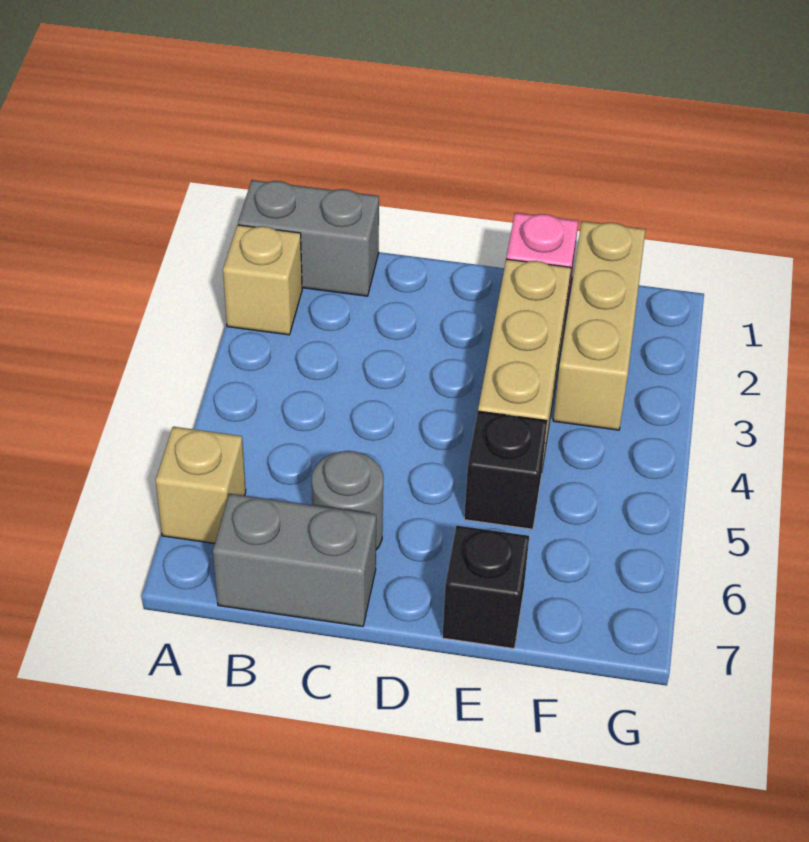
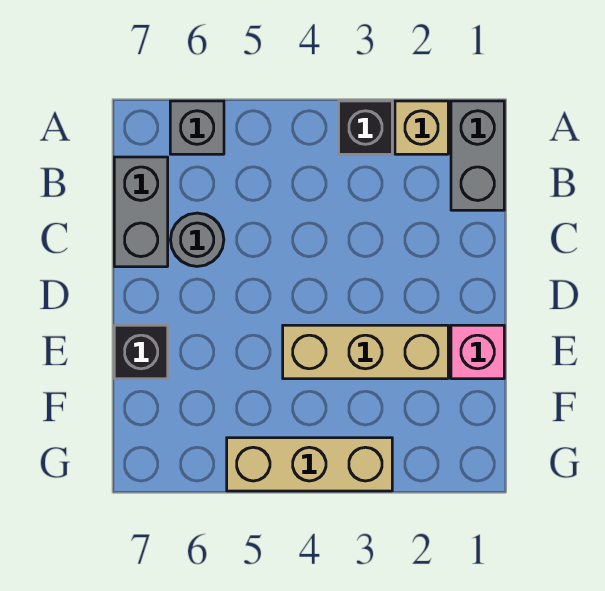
tan brick A6 level 1 -> grey brick A6 level 1
black brick E5 level 1 -> black brick A3 level 1
tan brick F1:F3 level 1 -> tan brick G3:G5 level 1

